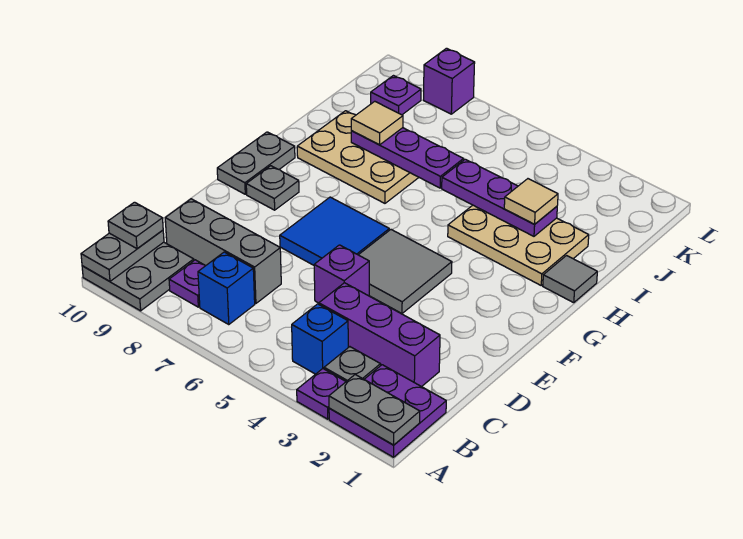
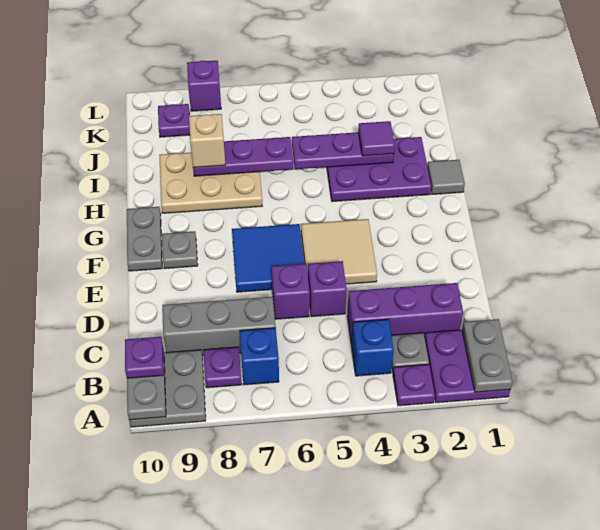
grey plate A1:A2 level 2 -> grey plate A1:B1 level 2
grey plate B10 level 3 -> purple plate B10 level 3
none -> purple brick D6 level 1
grey tile E4:F5 level 1 -> tan tile E4:F5 level 1
tan plate H2:I4 level 1 -> purple plate H2:I4 level 1
tan tile I3 level 3 -> purple tile I3 level 3
tan tile I8 level 3 -> tan brick I8 level 3

